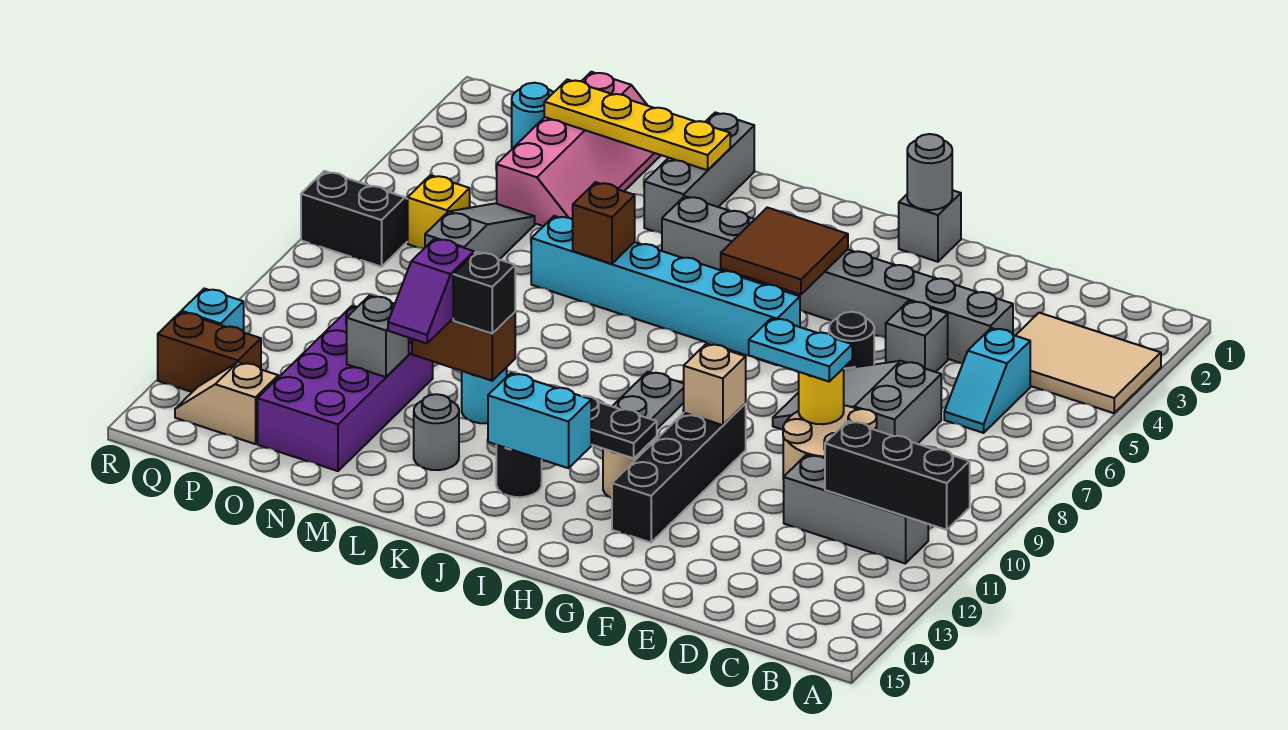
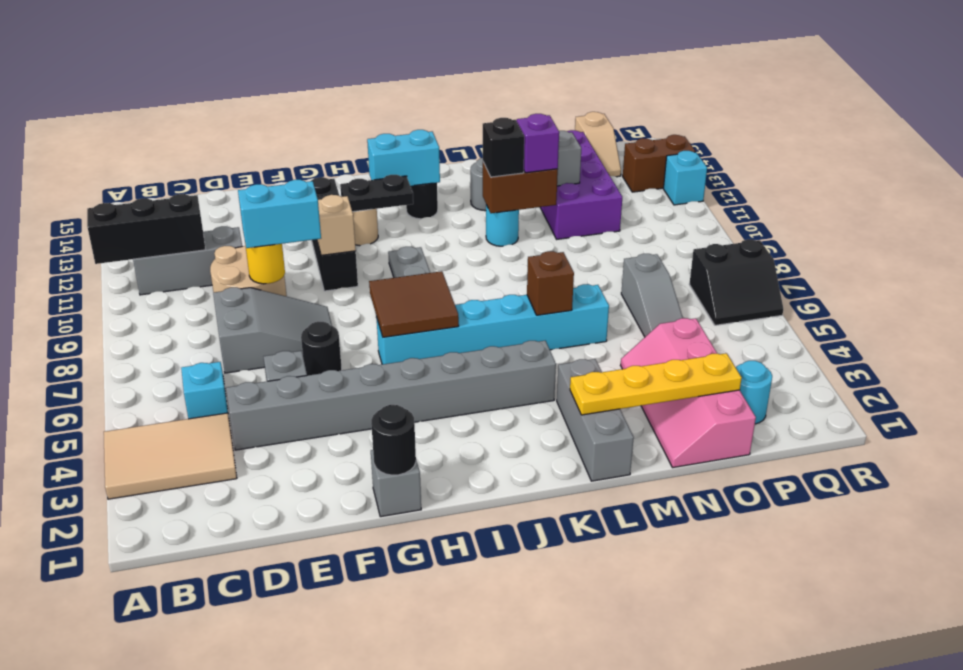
cyan plate E9:F9 level 3 -> cyan brick E9:F9 level 3
grey round brick G1 level 2 -> black round brick G1 level 2
brown tile H4:I5 level 2 -> brown tile H6:I7 level 2
yellow brick P6 level 1 -> none
tan slope P14:Q14 level 1 top P -> tan slope P14:P15 level 1 top 15

